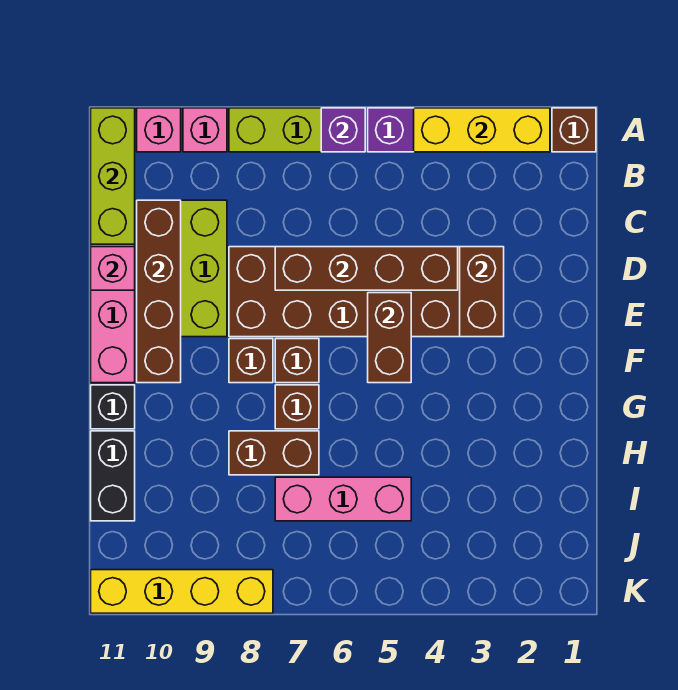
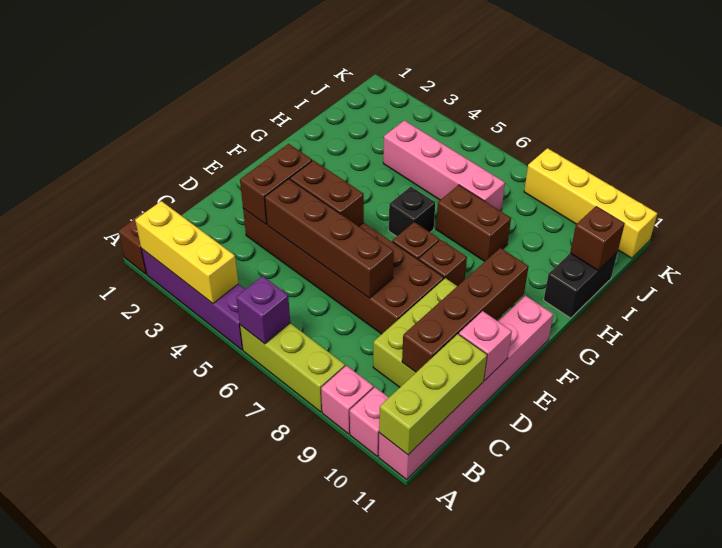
brown brick E5:F5 level 2 -> brown brick E4:E5 level 2
brown brick G7 level 1 -> brown brick I11 level 2
black brick G11 level 1 -> black brick G6 level 1
pink brick I5:I7 level 1 -> pink brick I4:I7 level 1

